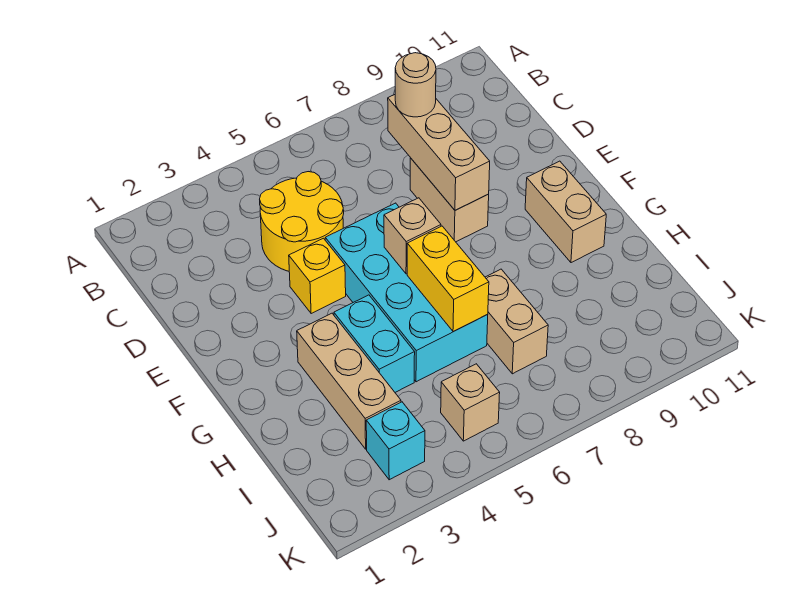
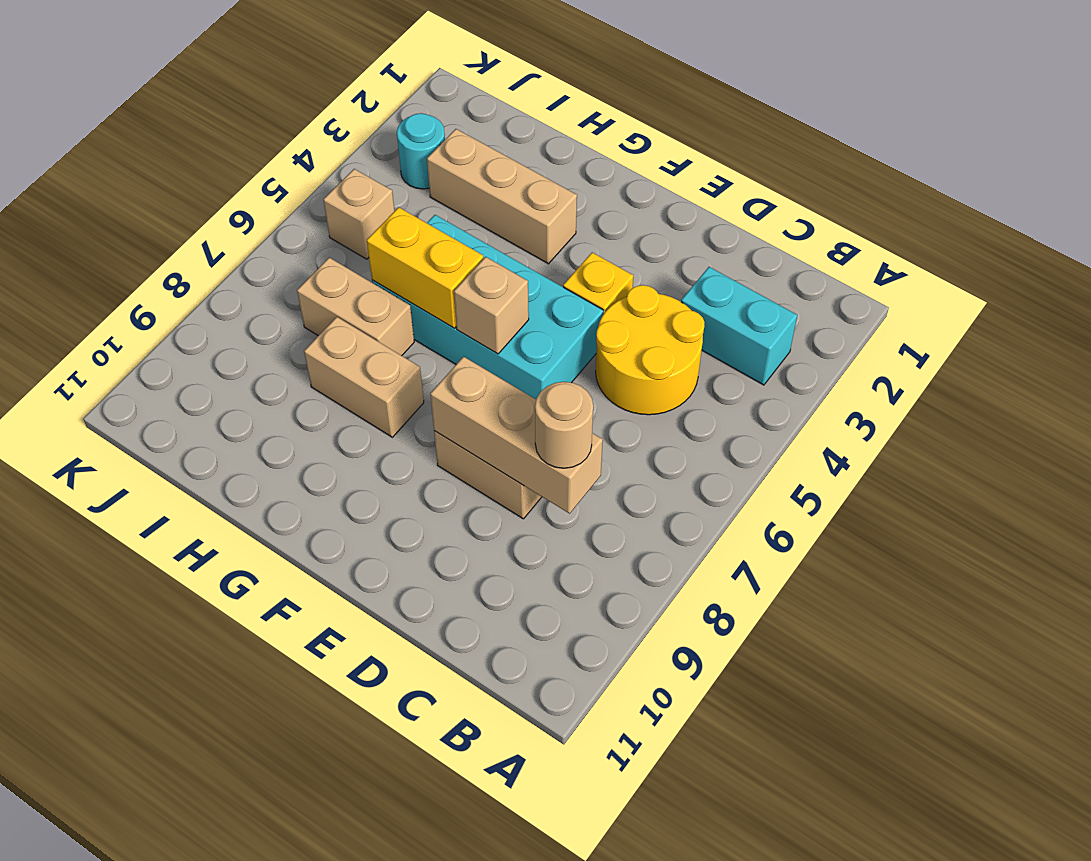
tan brick F10:G10 level 1 -> tan brick G8:H8 level 1
cyan brick G4:H4 level 1 -> cyan brick B3:C3 level 1
cyan brick J3 level 1 -> cyan round brick J3 level 1

